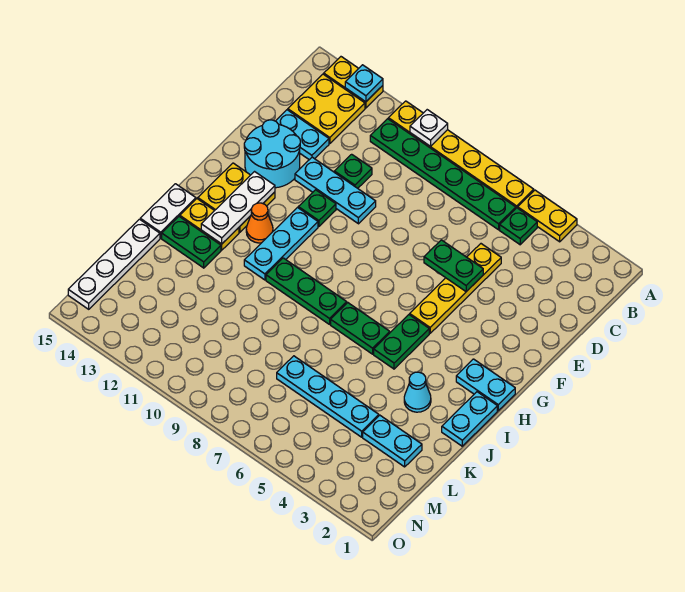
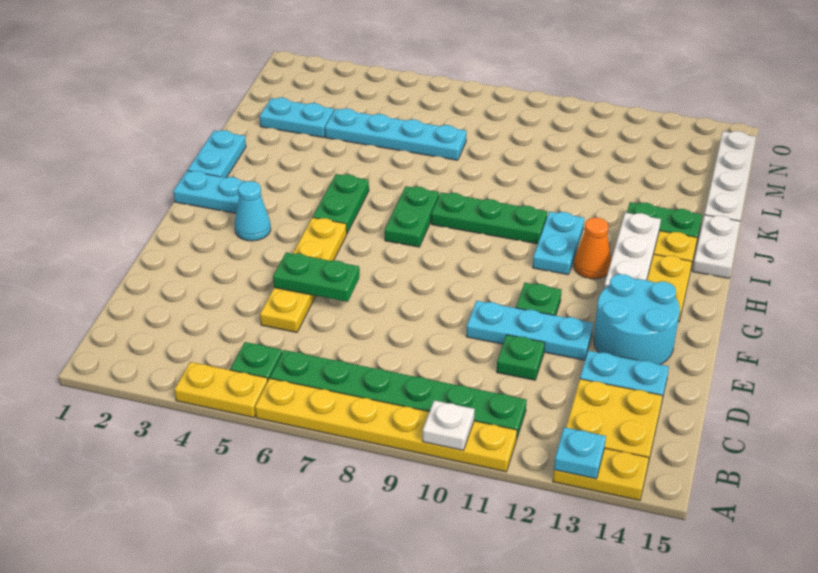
cyan plate G11:I11 level 1 -> cyan plate H11:I11 level 1
green plate I6:I7 level 1 -> green plate H7:I7 level 1
cyan cone J3 level 1 -> cyan cone G3 level 1

